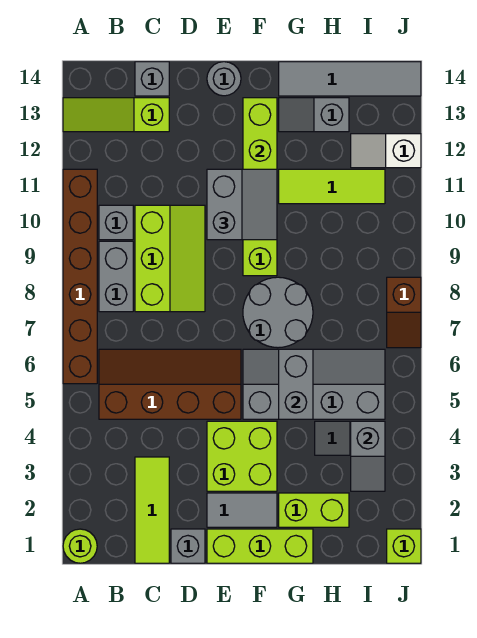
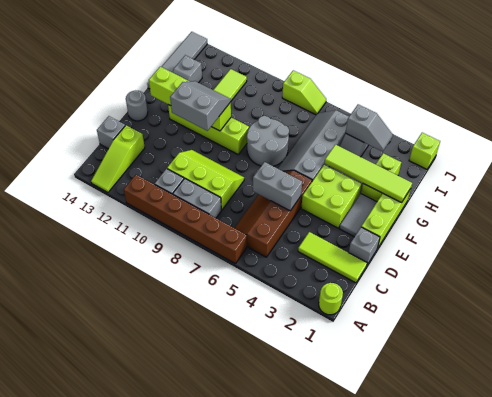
none -> lime tile G1:G4 level 2
grey brick G5:G6 level 2 -> grey brick D5:D6 level 2
white slope I12:J12 level 1 top J -> none
brown slope J7:J8 level 1 top 8 -> lime slope J7:J8 level 1 top 8

